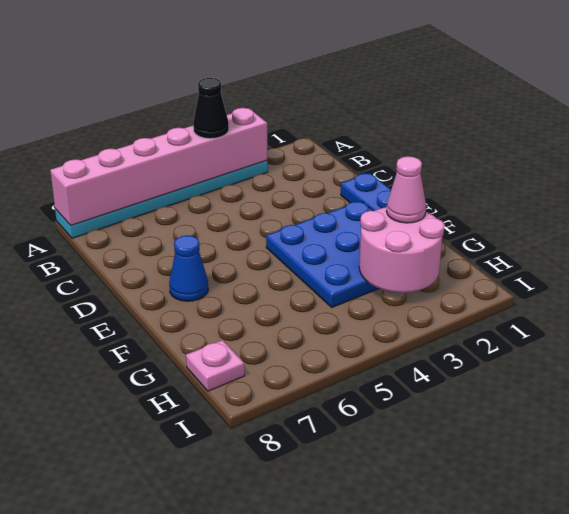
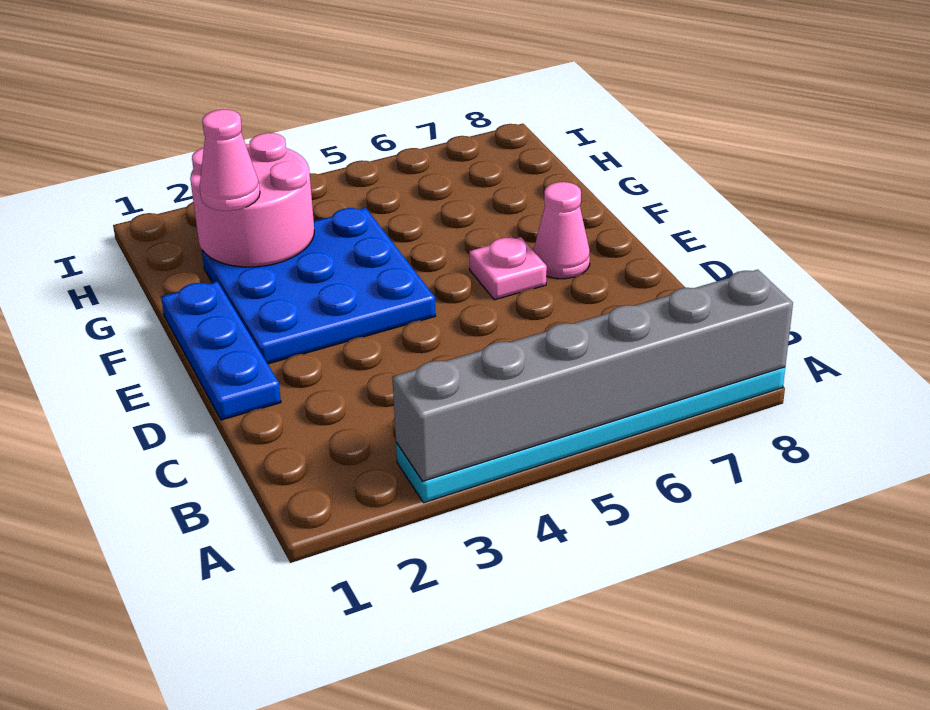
pink brick A3:A8 level 2 -> grey brick A3:A8 level 2
black cone A4 level 3 -> none
blue cone E7 level 1 -> pink cone E7 level 1
pink plate H8 level 1 -> pink plate E6 level 1

